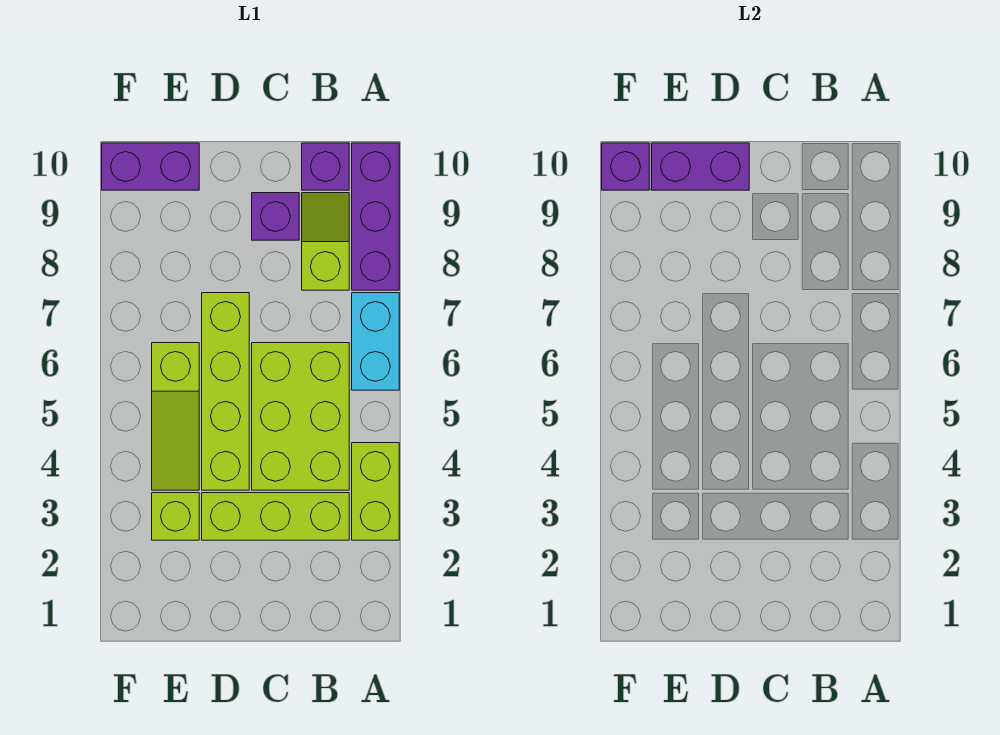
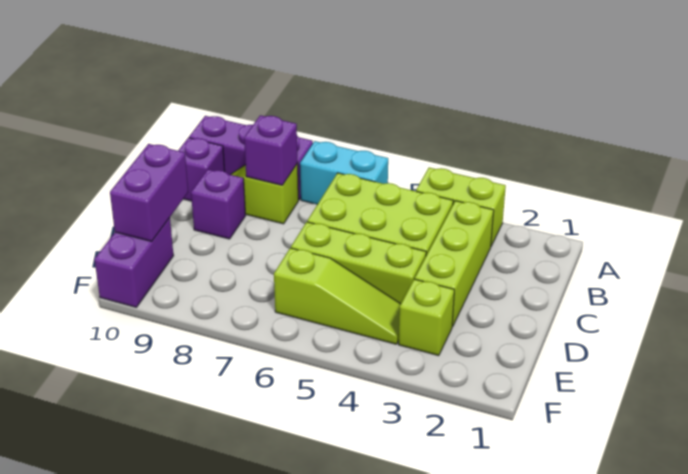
lime brick D4:D7 level 1 -> lime brick D4:D6 level 1
purple brick F10 level 2 -> purple brick B8 level 2

